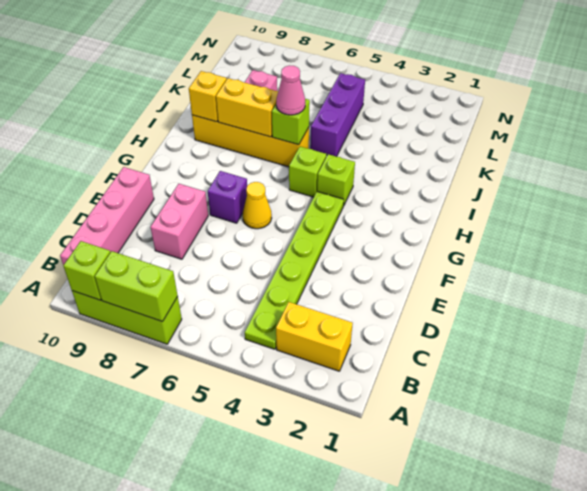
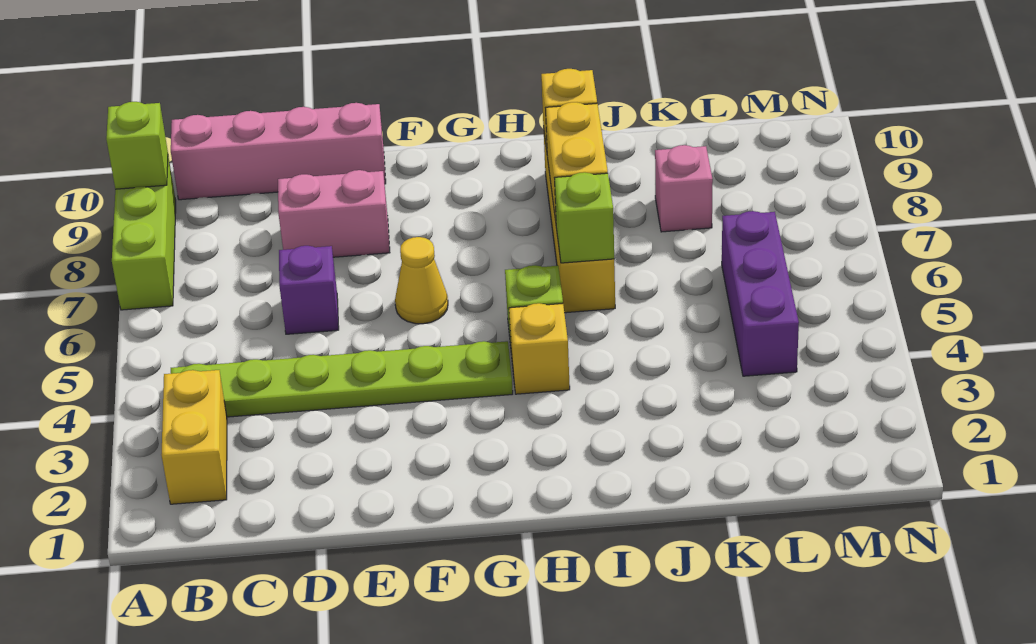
lime brick A7:A8 level 2 -> none
purple brick F7 level 1 -> purple brick D6 level 1
lime brick H4 level 1 -> yellow brick H4 level 1
pink cone I6 level 3 -> none
purple brick J5:L5 level 1 -> purple brick L4:L6 level 1

